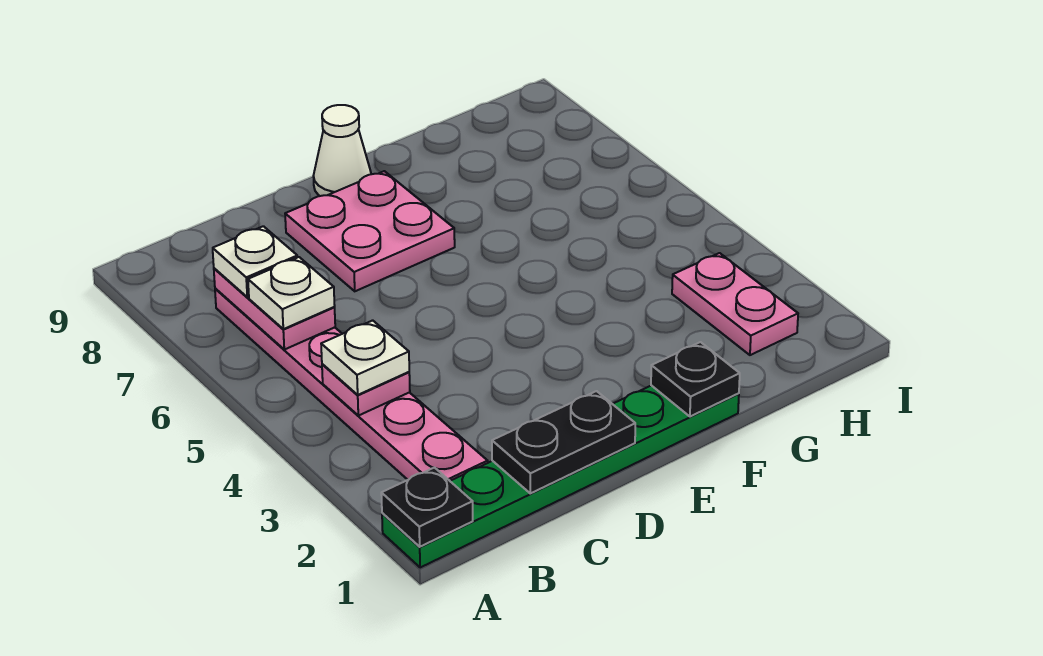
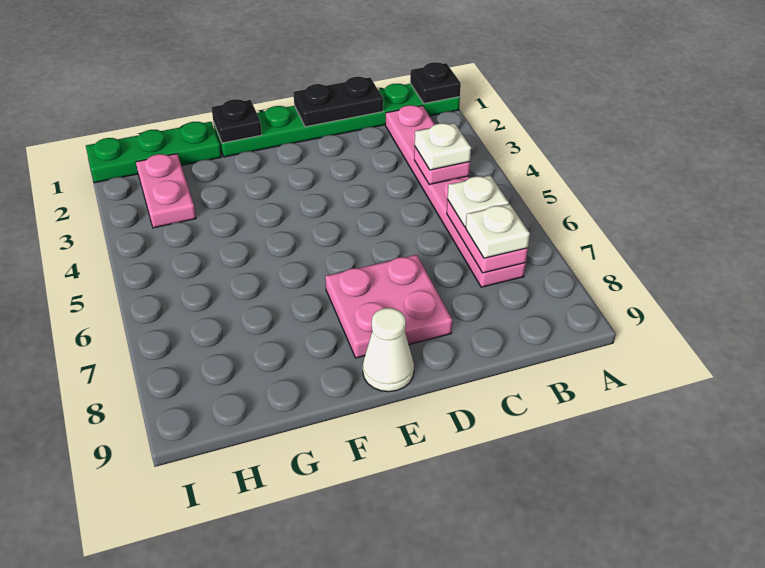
none -> green plate G1:I1 level 1

